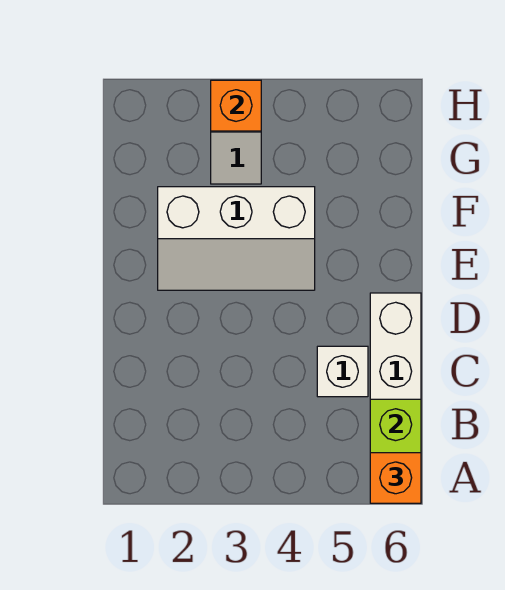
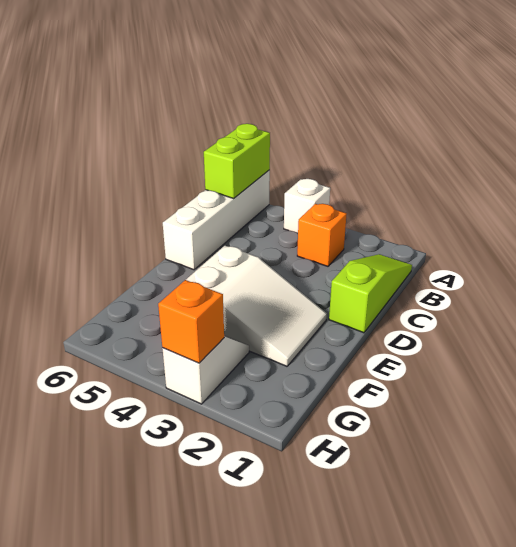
orange brick A6 level 3 -> orange brick B3 level 1
none -> lime slope B1:D1 level 1 top D
white brick C5 level 1 -> white brick A4 level 1
white slope E2:F4 level 1 top F -> white slope E2:F4 level 1 top 4

